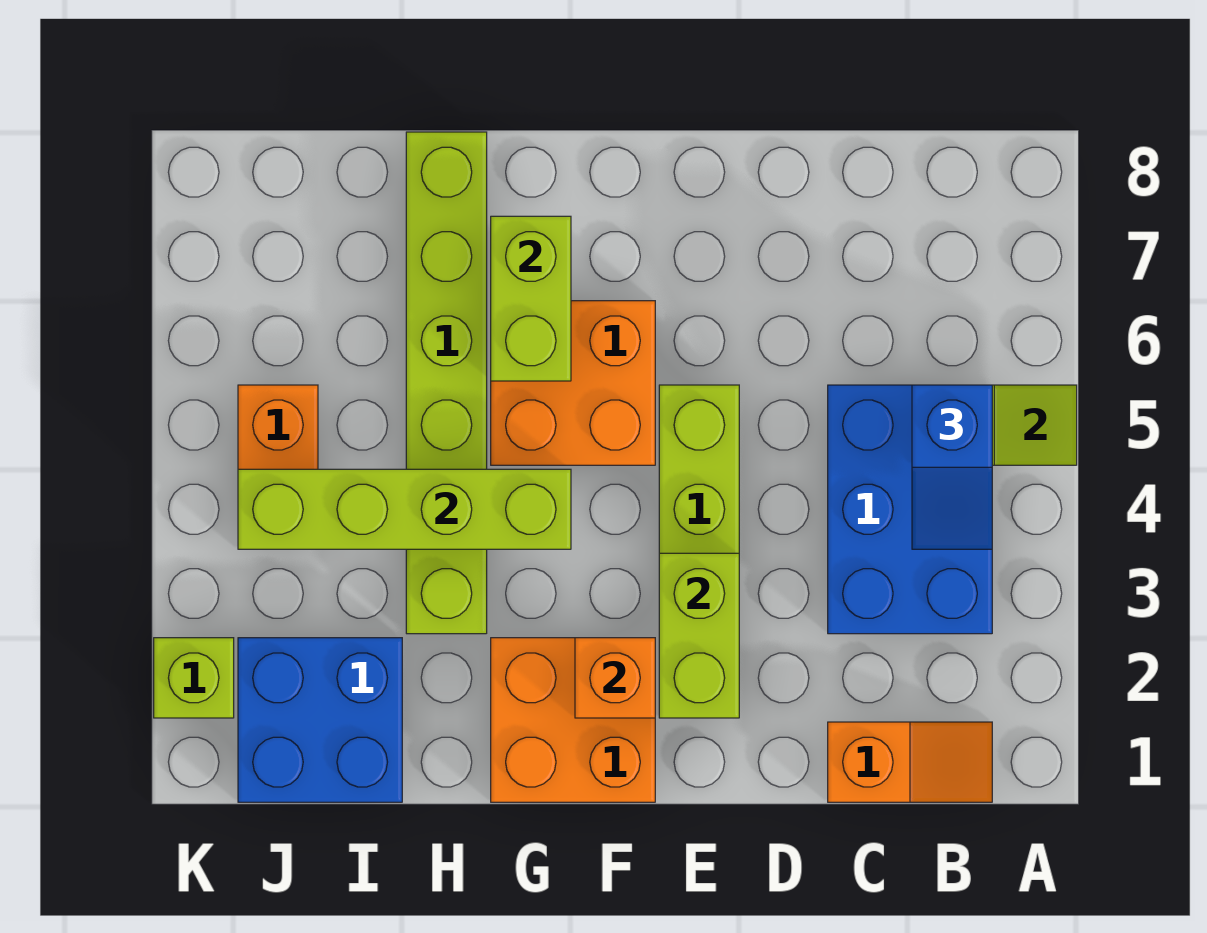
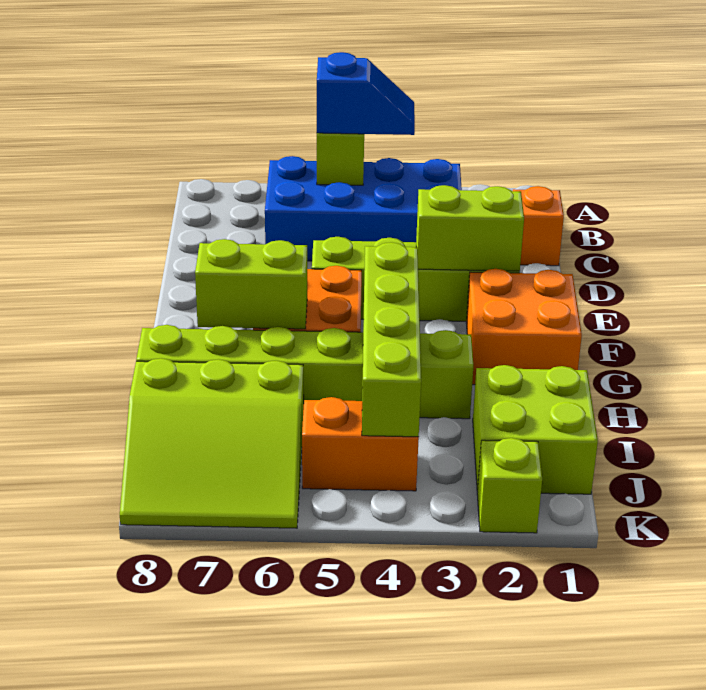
blue brick B3:C5 level 1 -> blue brick B3:C6 level 1
orange brick F2 level 2 -> none
blue brick I1:J2 level 1 -> lime brick I1:J2 level 1
none -> lime slope I6:K8 level 1 top I

